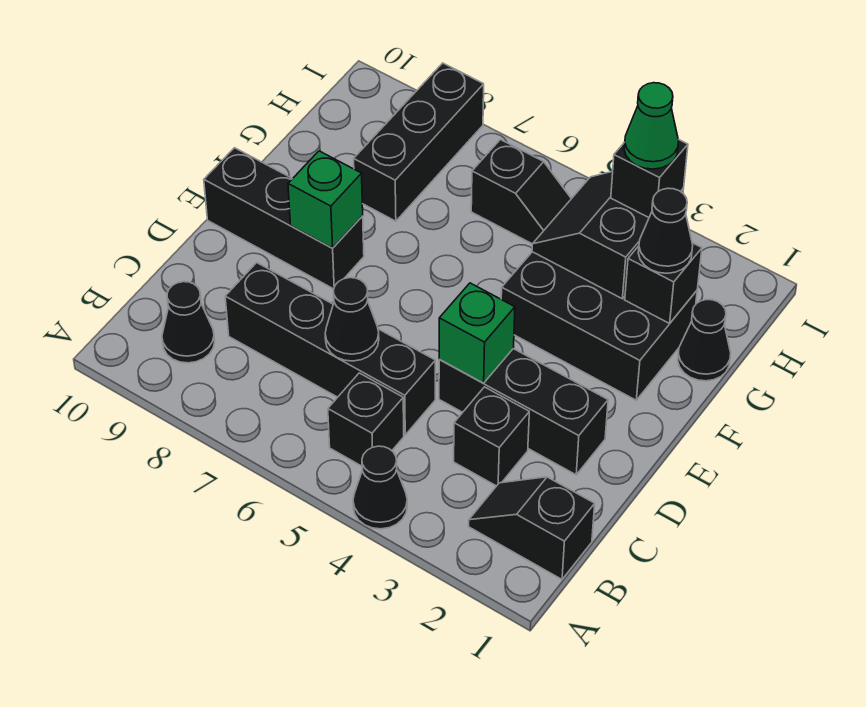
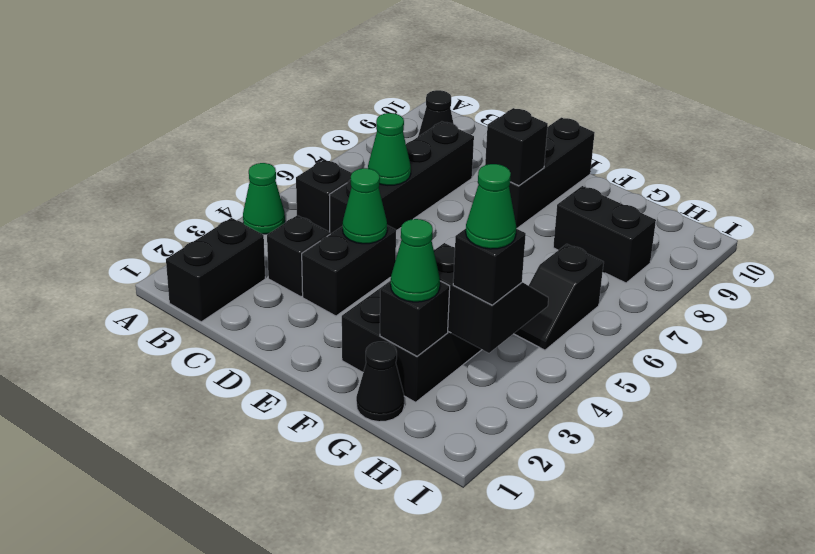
black cone A4 level 1 -> green cone A4 level 1
black slope B1:B2 level 1 top 1 -> black brick B1:B2 level 1
black cone C6 level 2 -> green cone C6 level 2
black brick D2:D4 level 1 -> black brick D3:D4 level 1
green brick D4 level 2 -> green cone D4 level 2
green brick E8 level 2 -> black brick E8 level 2
black cone G2 level 3 -> green cone G2 level 3
black brick G8:I8 level 1 -> black brick G8:H8 level 1

